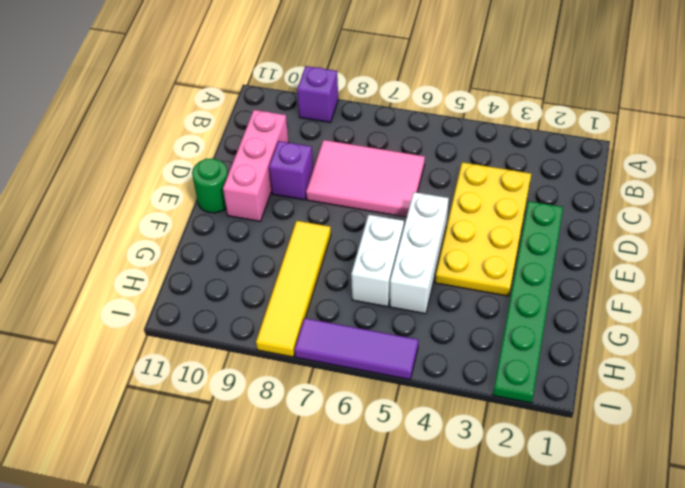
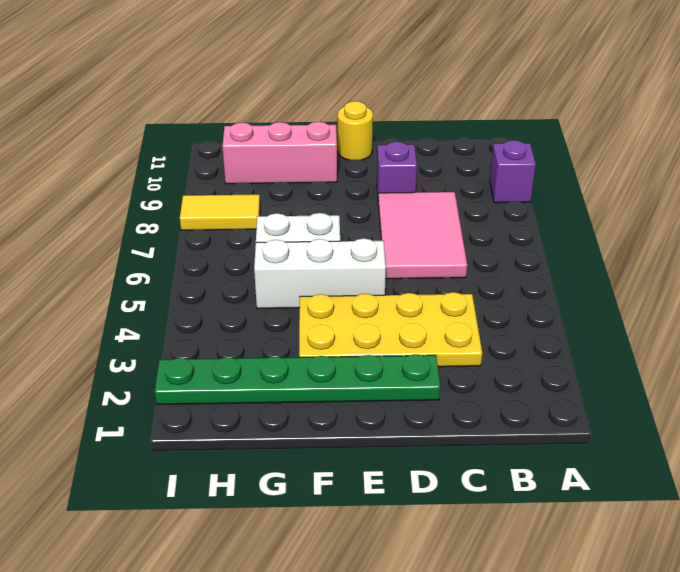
pink brick C10:E10 level 1 -> pink brick F10:H10 level 1
green round brick E11 level 1 -> yellow round brick E11 level 1
yellow tile F8:I8 level 1 -> yellow tile H8:I8 level 1
purple tile I5:I7 level 1 -> none

